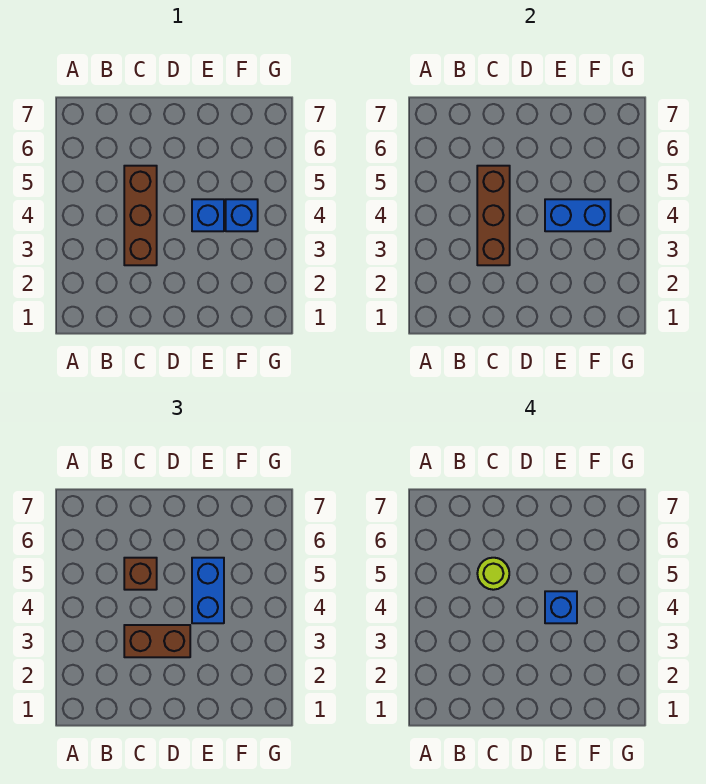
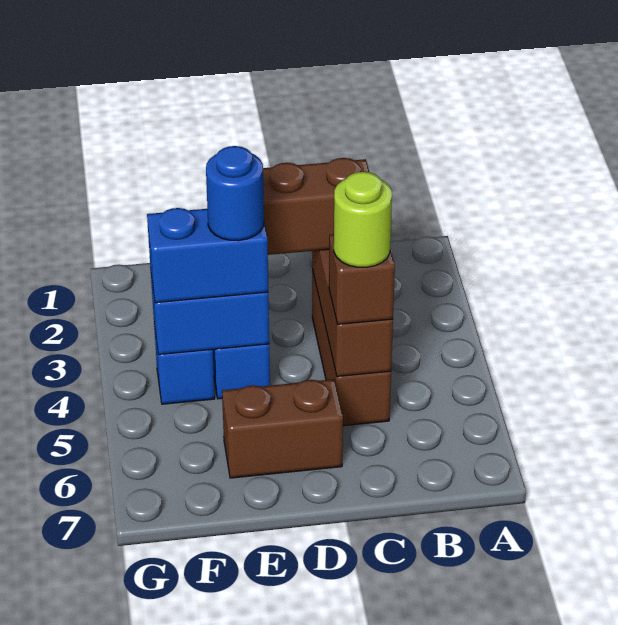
none -> brown brick D6:E6 level 1
blue brick E4:E5 level 3 -> blue brick E4:F4 level 3
blue brick E4 level 4 -> blue round brick E4 level 4

